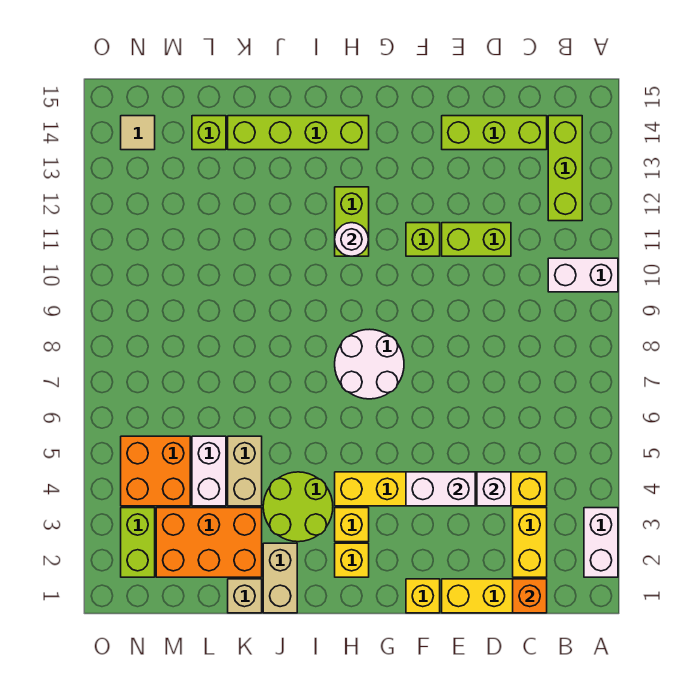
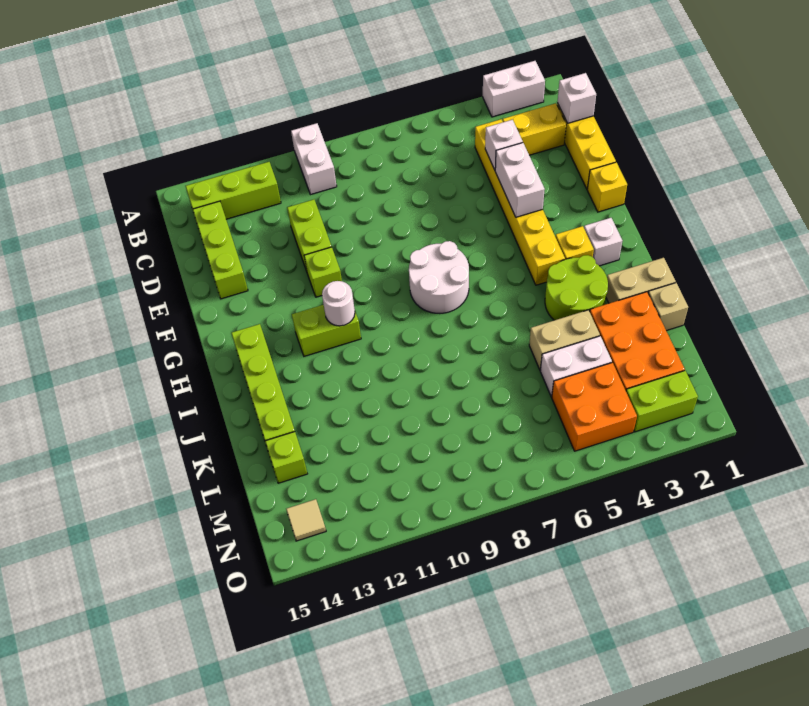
orange brick C1 level 2 -> white brick C1 level 2
yellow brick H2 level 1 -> white brick H2 level 1

